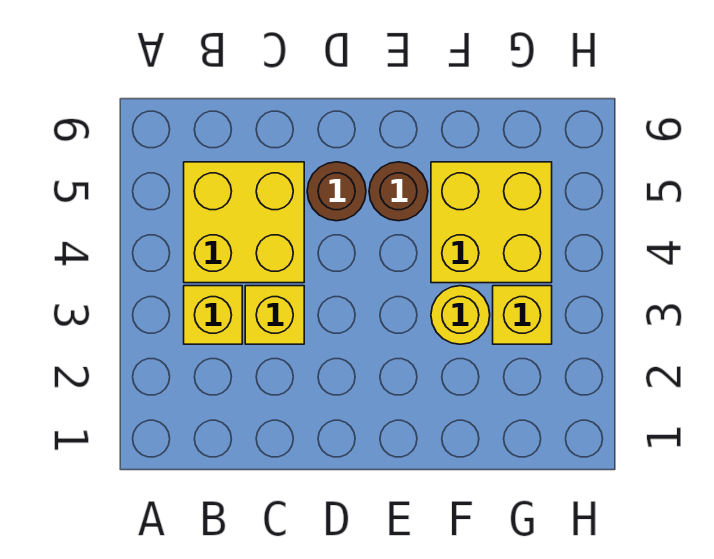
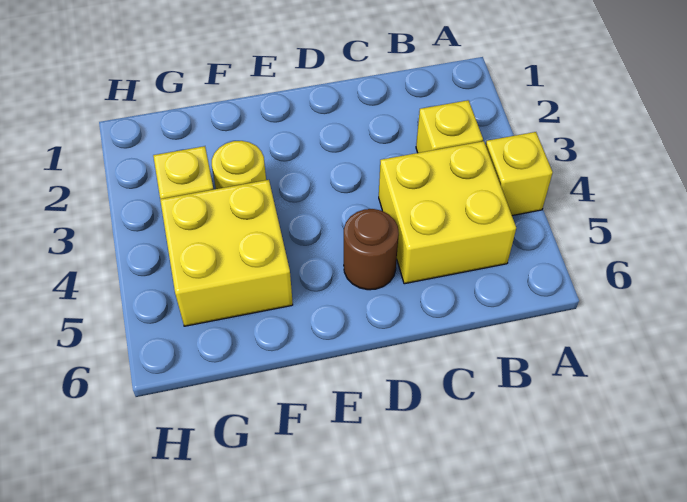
yellow brick C3 level 1 -> yellow brick A4 level 1
brown round brick E5 level 1 -> none

